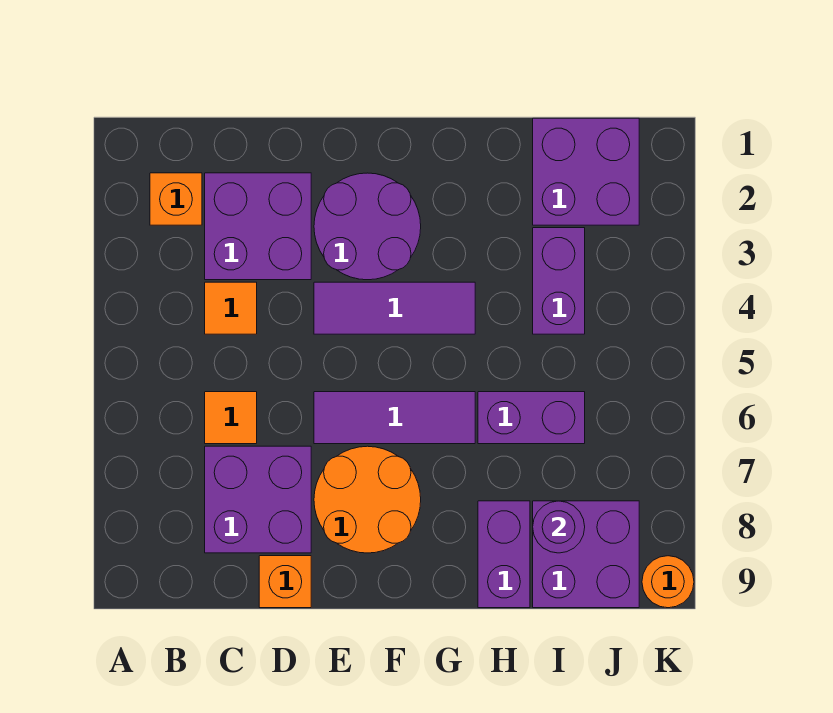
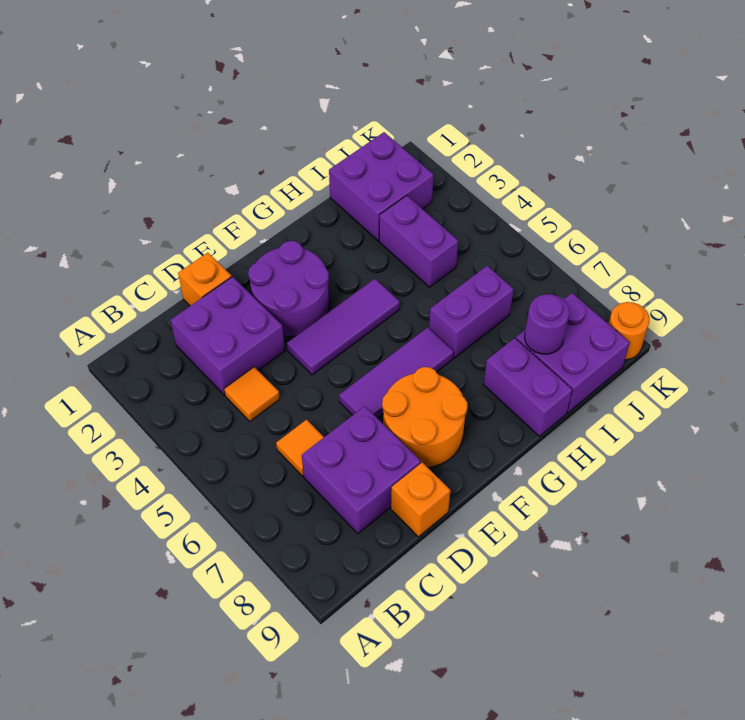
orange brick B2 level 1 -> orange brick D1 level 1

